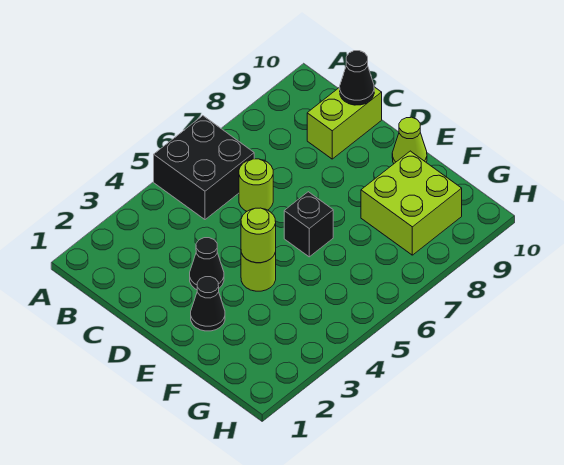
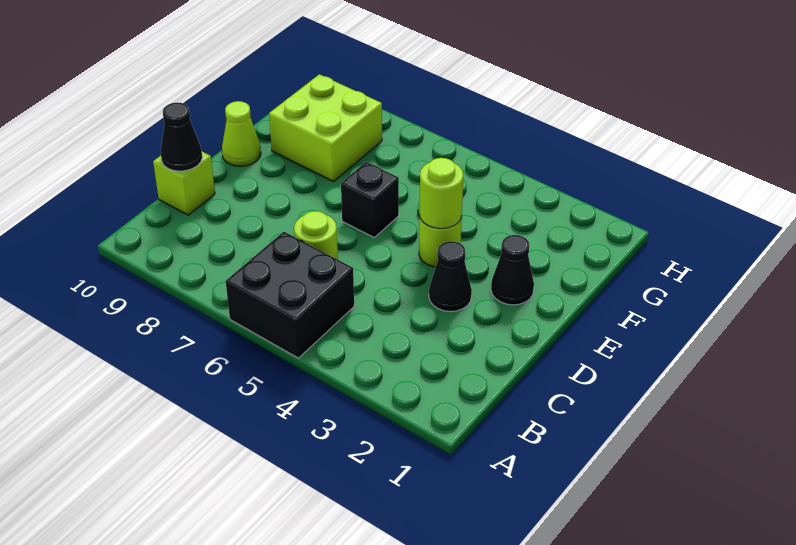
lime brick C9:C10 level 1 -> lime brick C10 level 1

